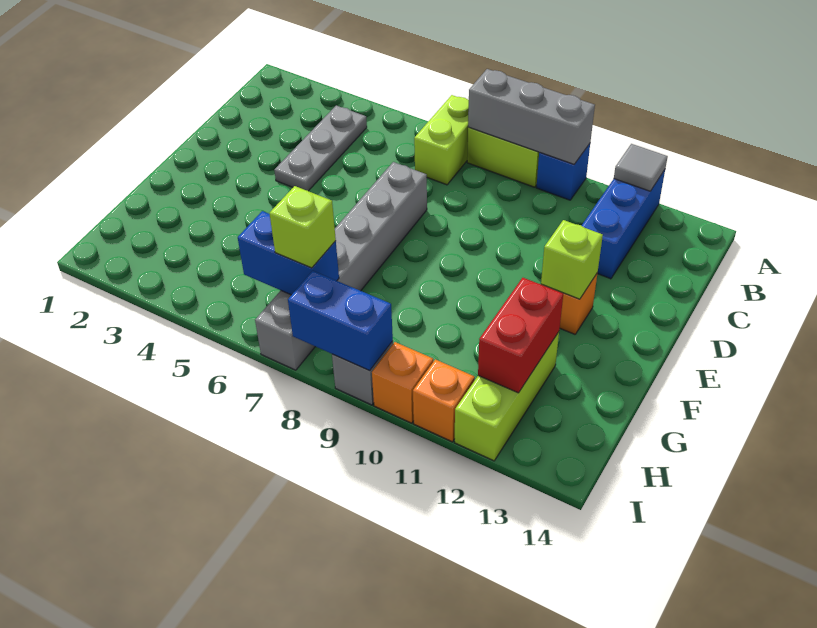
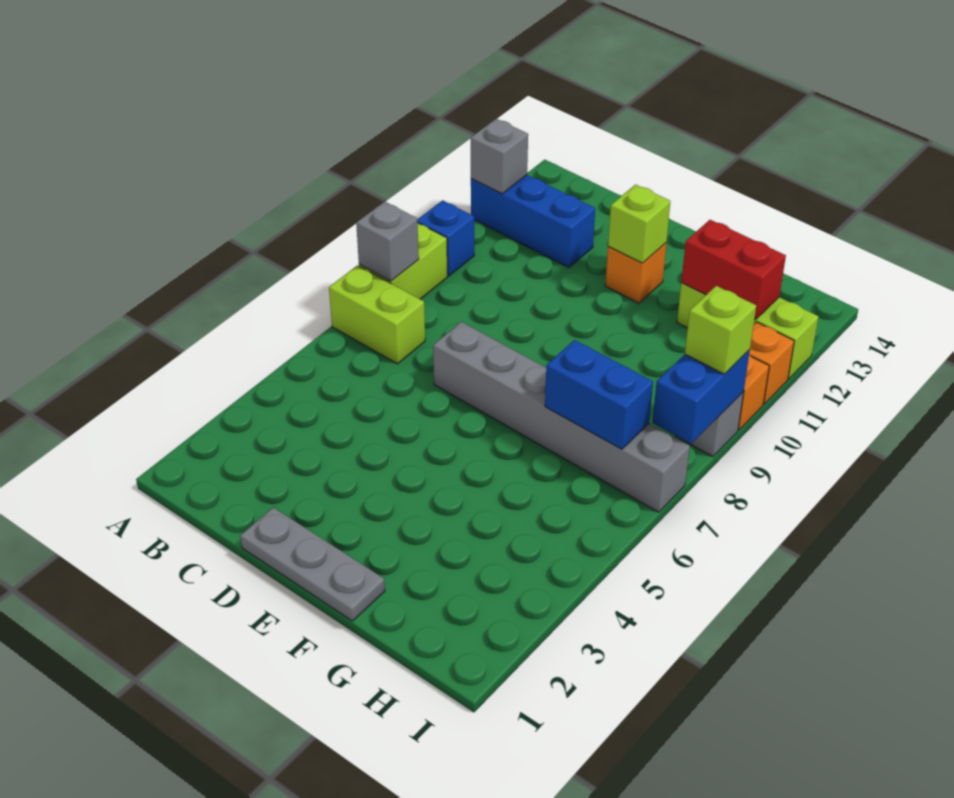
grey brick A8:A10 level 2 -> grey brick A8 level 2
grey tile A12 level 2 -> grey brick A12 level 2
grey plate B4:D4 level 1 -> grey plate D1:F1 level 1
blue brick H6:H7 level 2 -> blue brick G7:H7 level 2
lime brick H7 level 3 -> lime brick I9 level 3

